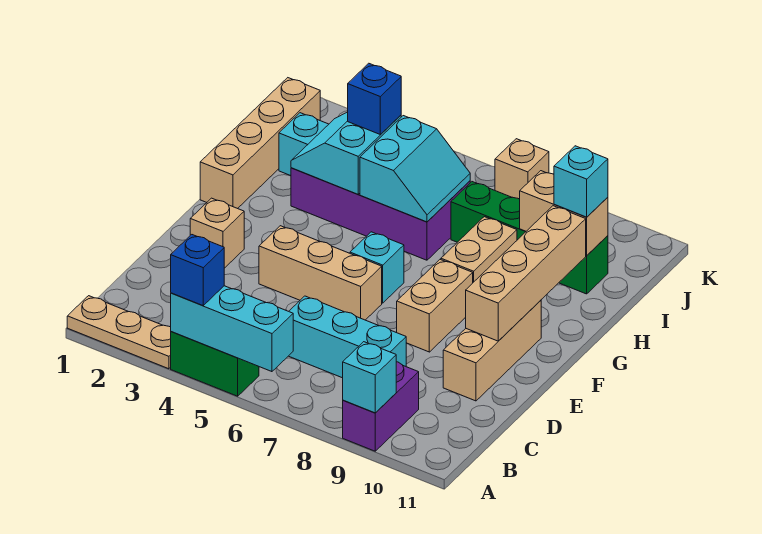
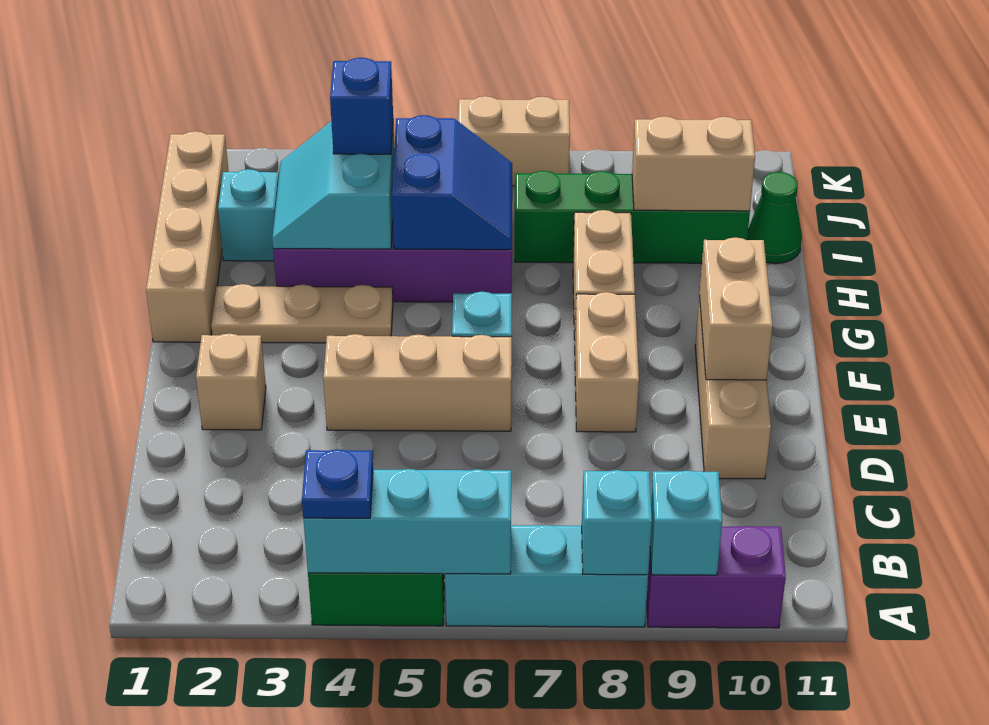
tan plate A1:A3 level 1 -> tan plate G2:G4 level 1
blue brick A4 level 3 -> blue plate A4 level 3
purple brick A9:B9 level 1 -> purple brick A9:A10 level 1
cyan brick C6:C8 level 1 -> cyan brick A6:A8 level 1
tan brick E10:H10 level 2 -> tan brick E10:F10 level 2
cyan slope H5:I6 level 2 top 5 -> blue slope H5:I6 level 2 top 5
cyan brick I10 level 3 -> cyan brick A8 level 2
none -> green cone I11 level 1
tan brick K7 level 1 -> tan brick K6:K7 level 1

